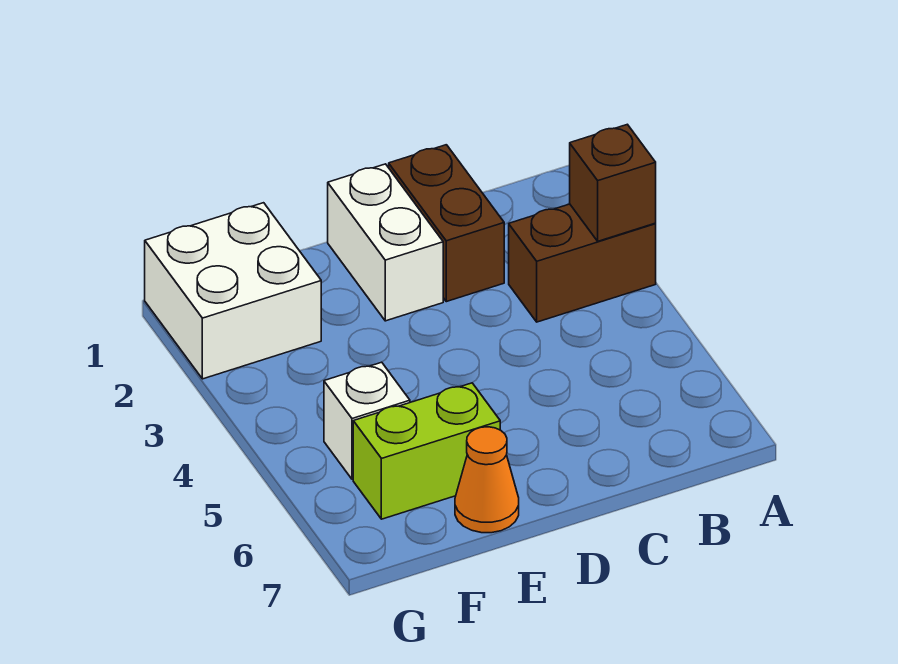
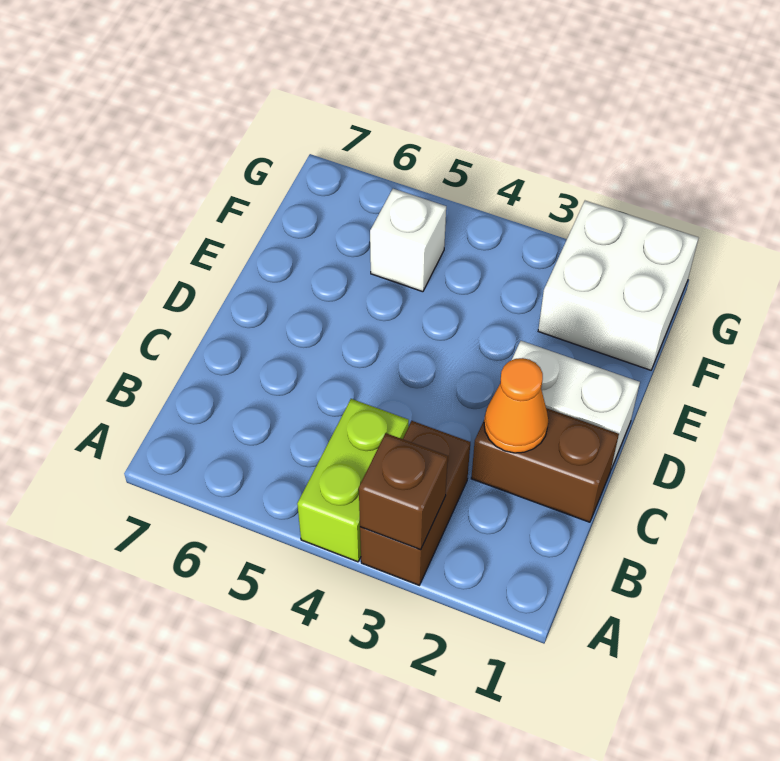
lime brick E6:F6 level 1 -> lime brick A4:B4 level 1
orange cone E7 level 1 -> orange cone C2 level 2

